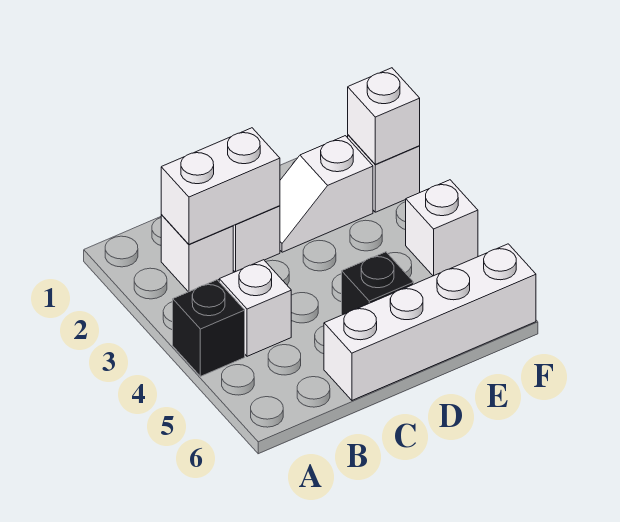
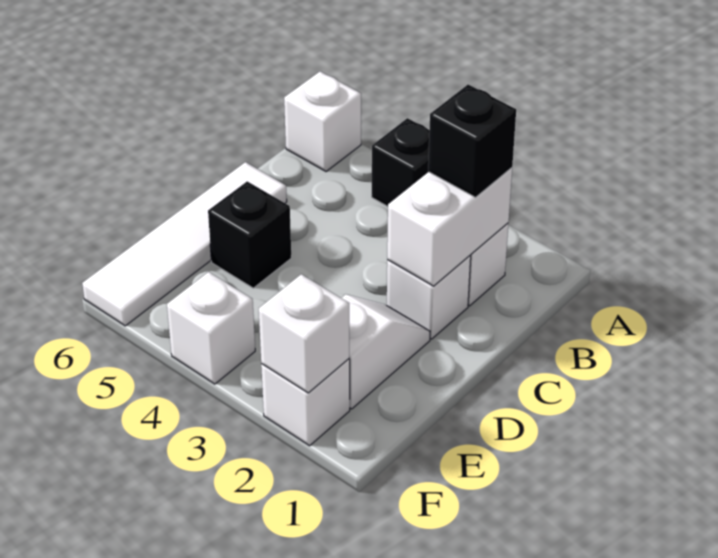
none -> black brick B2 level 3
white brick B4 level 1 -> white brick A6 level 1
white brick C6:F6 level 1 -> white tile C6:F6 level 1

